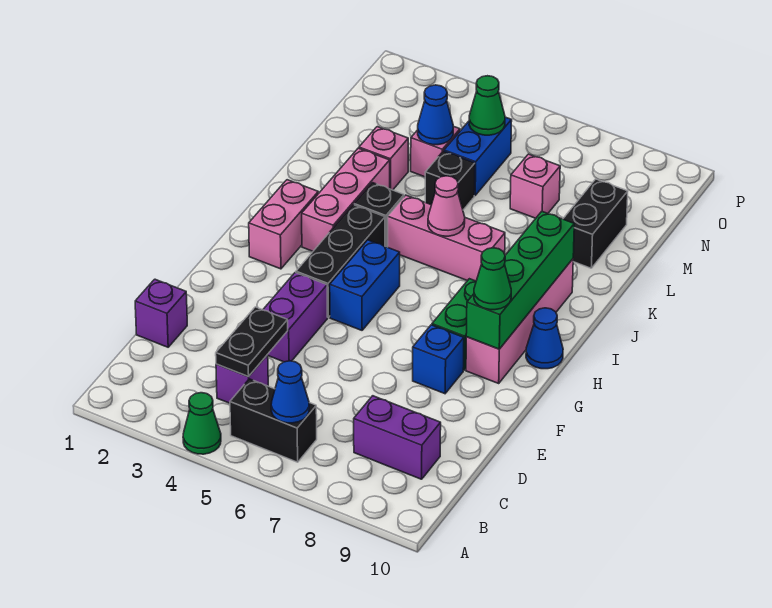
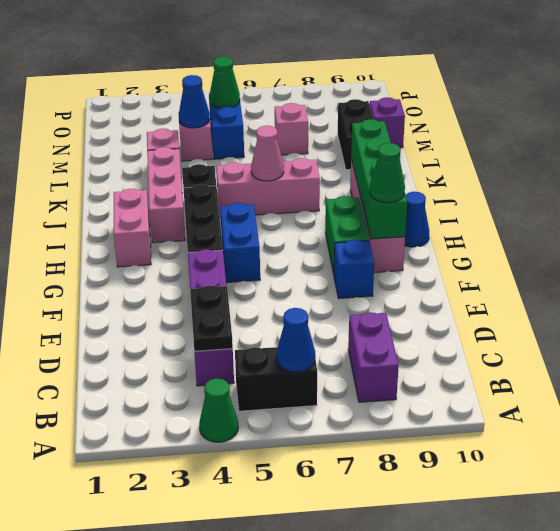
purple brick C8:C9 level 1 -> purple brick B8:C8 level 1
purple brick D1 level 1 -> purple brick M10 level 1
black brick L5 level 1 -> none

